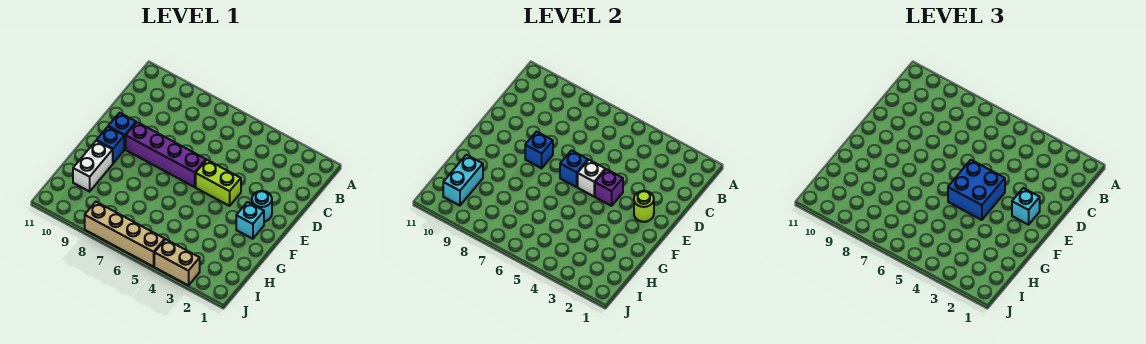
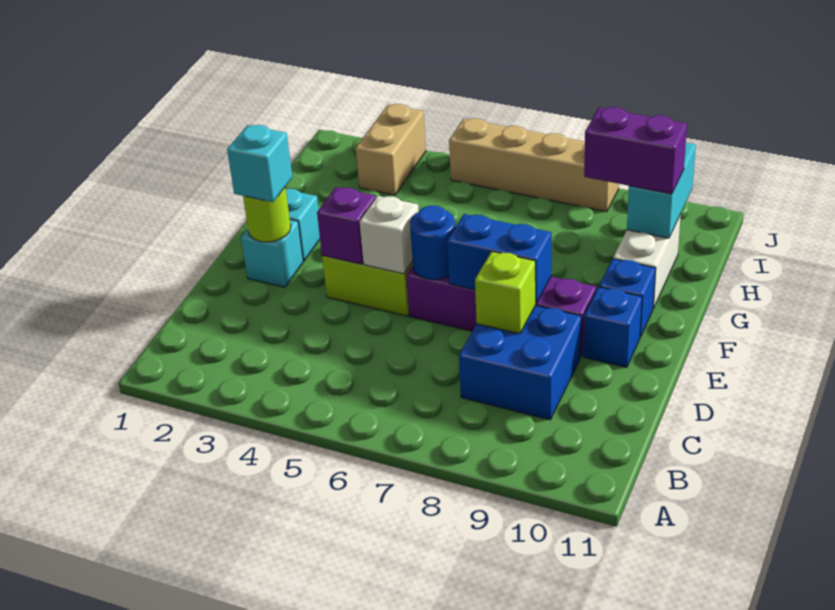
none -> lime brick D8 level 2
cyan round brick E2 level 1 -> cyan brick E2 level 1
blue brick E4:F5 level 3 -> blue brick C8:D9 level 1
blue brick E6 level 2 -> blue round brick E6 level 2
blue brick E8 level 2 -> blue brick E7:E8 level 2
none -> purple brick H9:H10 level 3
tan brick J3:J4 level 1 -> tan brick I3:J3 level 1

